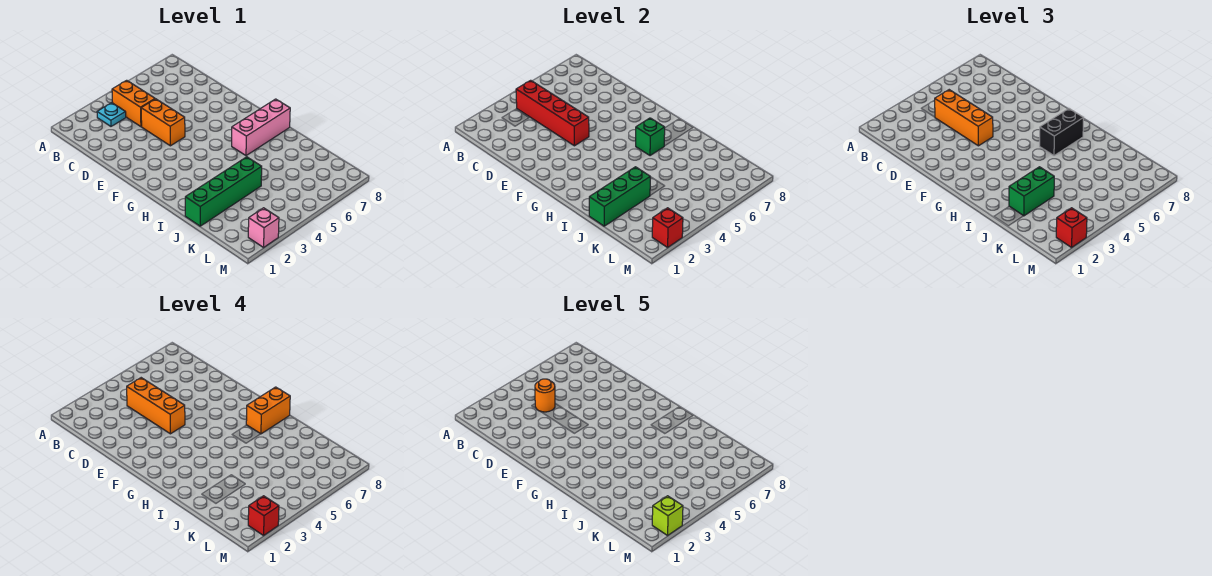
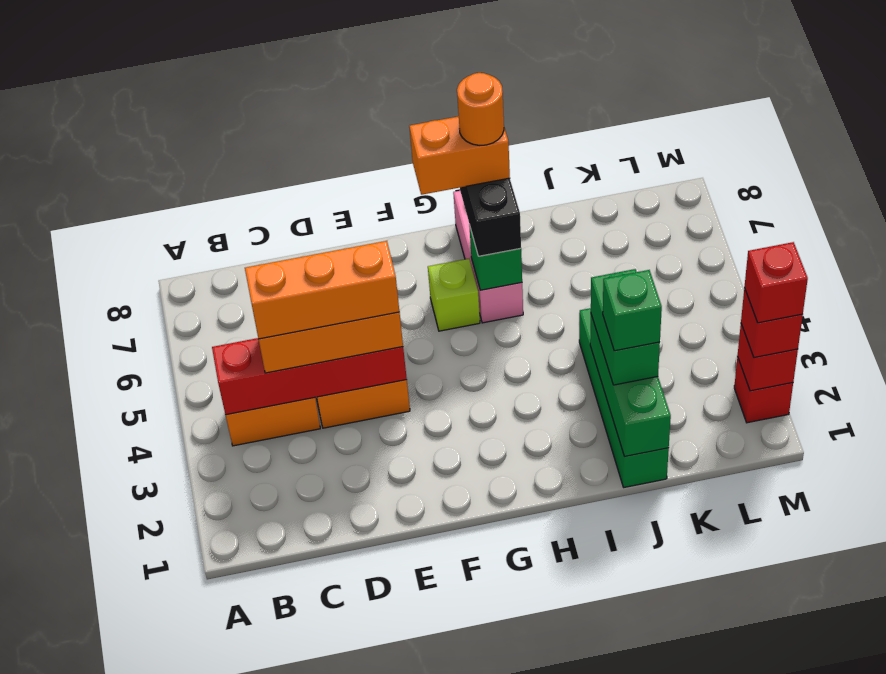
cyan plate B3 level 1 -> none
orange round brick C4 level 5 -> orange round brick H7 level 5
orange brick H7:H8 level 4 -> orange brick G7:H7 level 4
none -> green brick J2 level 4
pink brick M2 level 1 -> red brick M2 level 1
lime brick M2 level 5 -> lime brick G6 level 1

